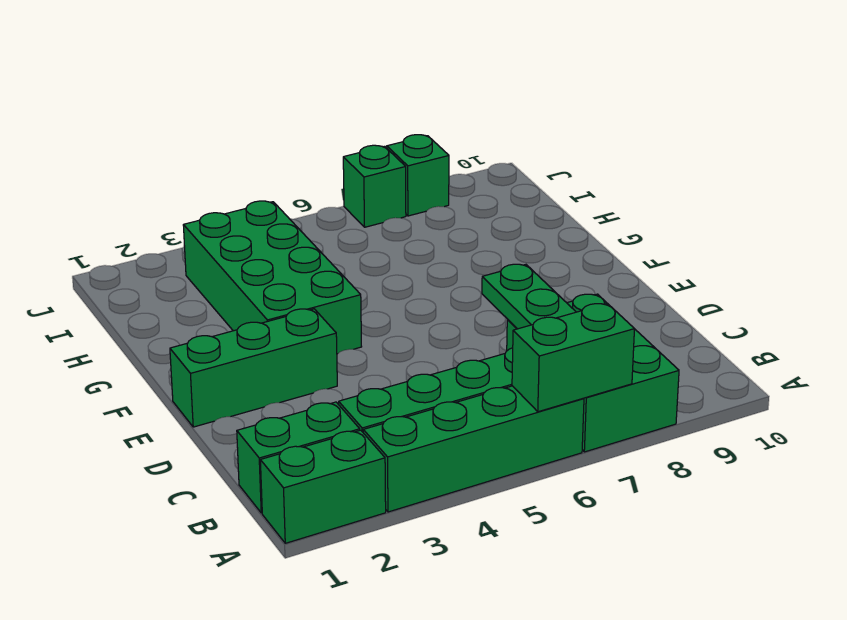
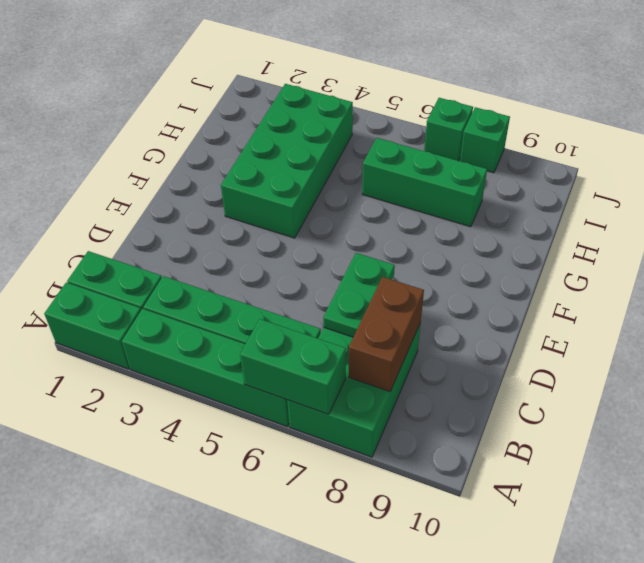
none -> brown brick B8:C8 level 2
green brick E1:E3 level 1 -> green brick H6:H8 level 1

